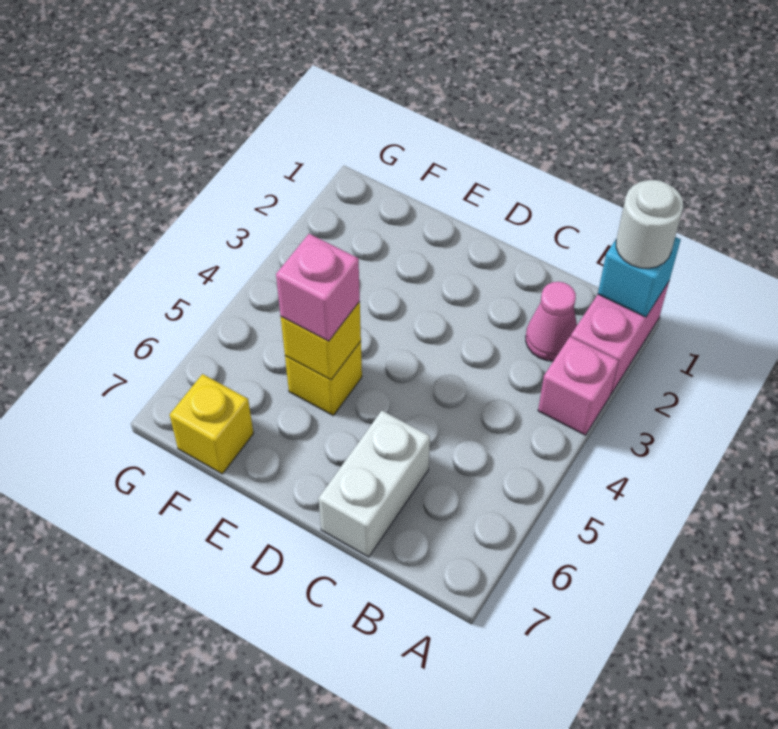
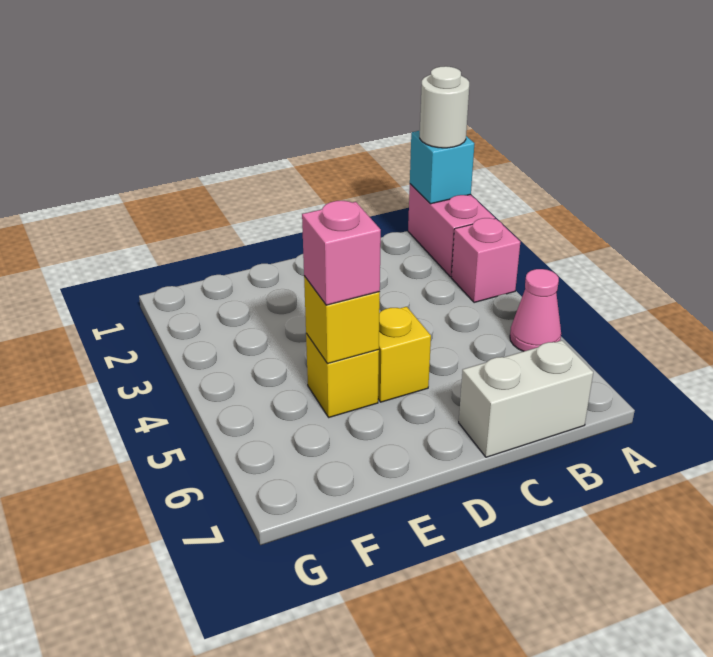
pink cone B2 level 1 -> pink cone A5 level 1
white brick C6:C7 level 1 -> white brick B7:C7 level 1
yellow brick F7 level 1 -> yellow brick D5 level 1

